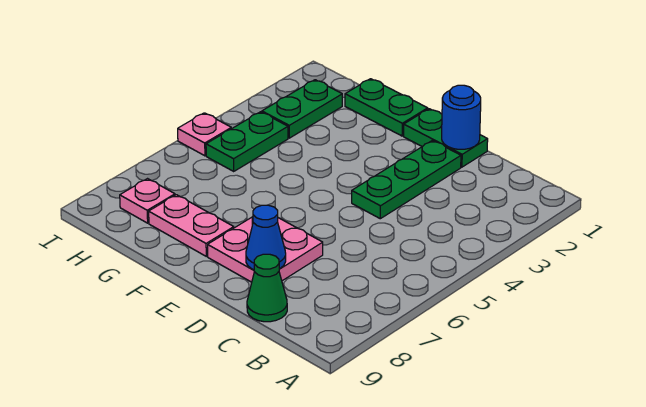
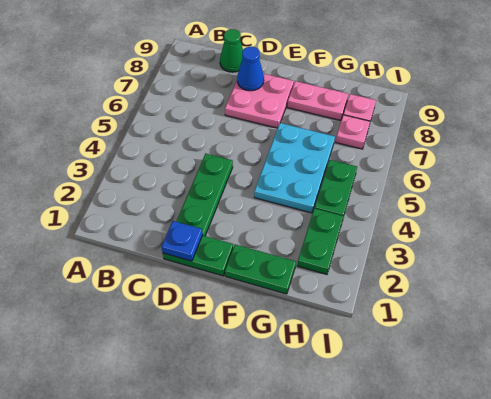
blue round brick D1 level 2 -> blue plate D1 level 2
none -> cyan plate F4:G6 level 1
pink plate I5 level 1 -> pink plate H7 level 1

